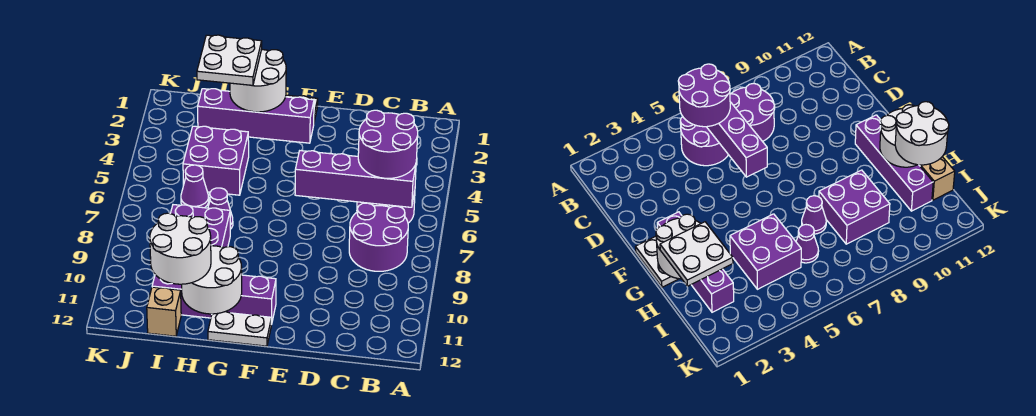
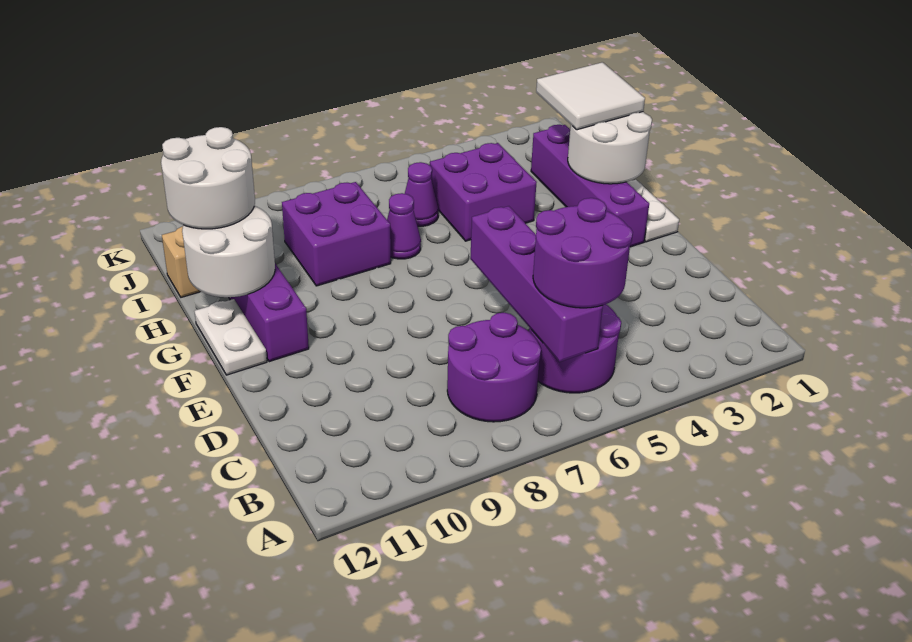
white plate H1:I2 level 3 -> white tile H1:I2 level 3

